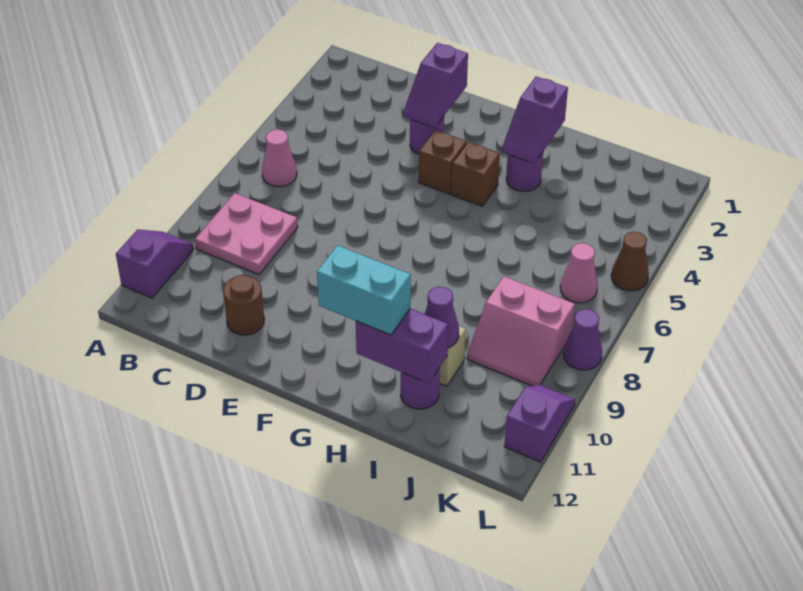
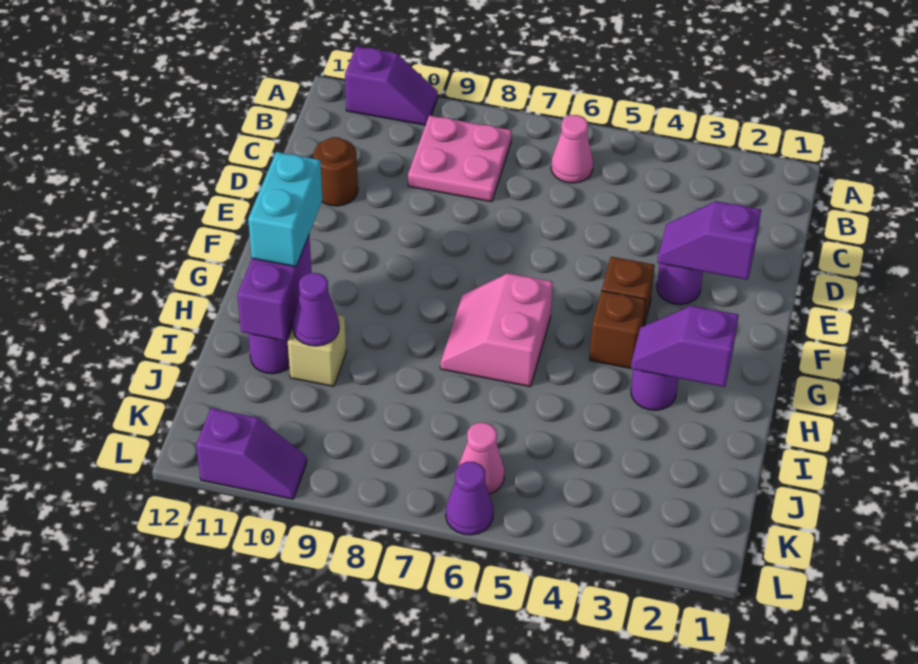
pink slope J8:K9 level 1 top 8 -> pink slope G6:H7 level 1 top 6
brown cone L5 level 1 -> none
purple cone L8 level 1 -> purple cone L6 level 1

